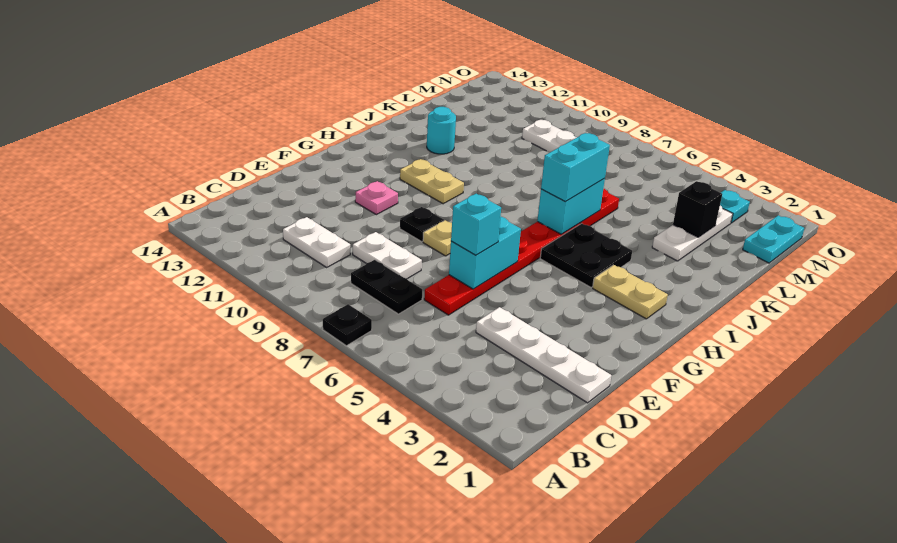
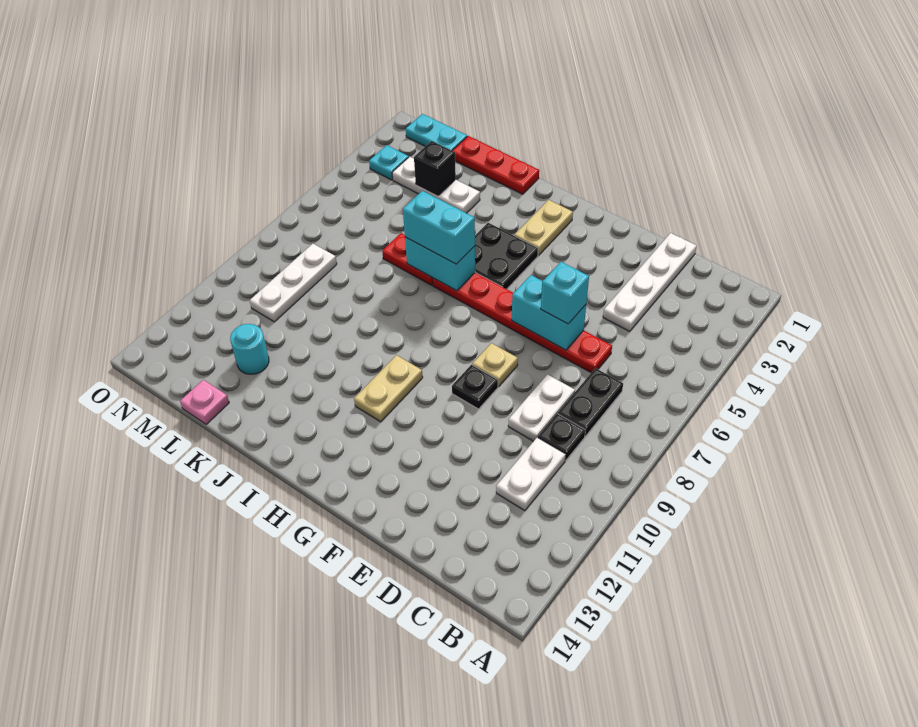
black plate A7 level 1 -> black plate C9 level 1
pink plate F11 level 1 -> pink plate L14 level 1
none -> red plate J1:L1 level 1
cyan round brick J12 level 1 -> cyan round brick L12 level 1

